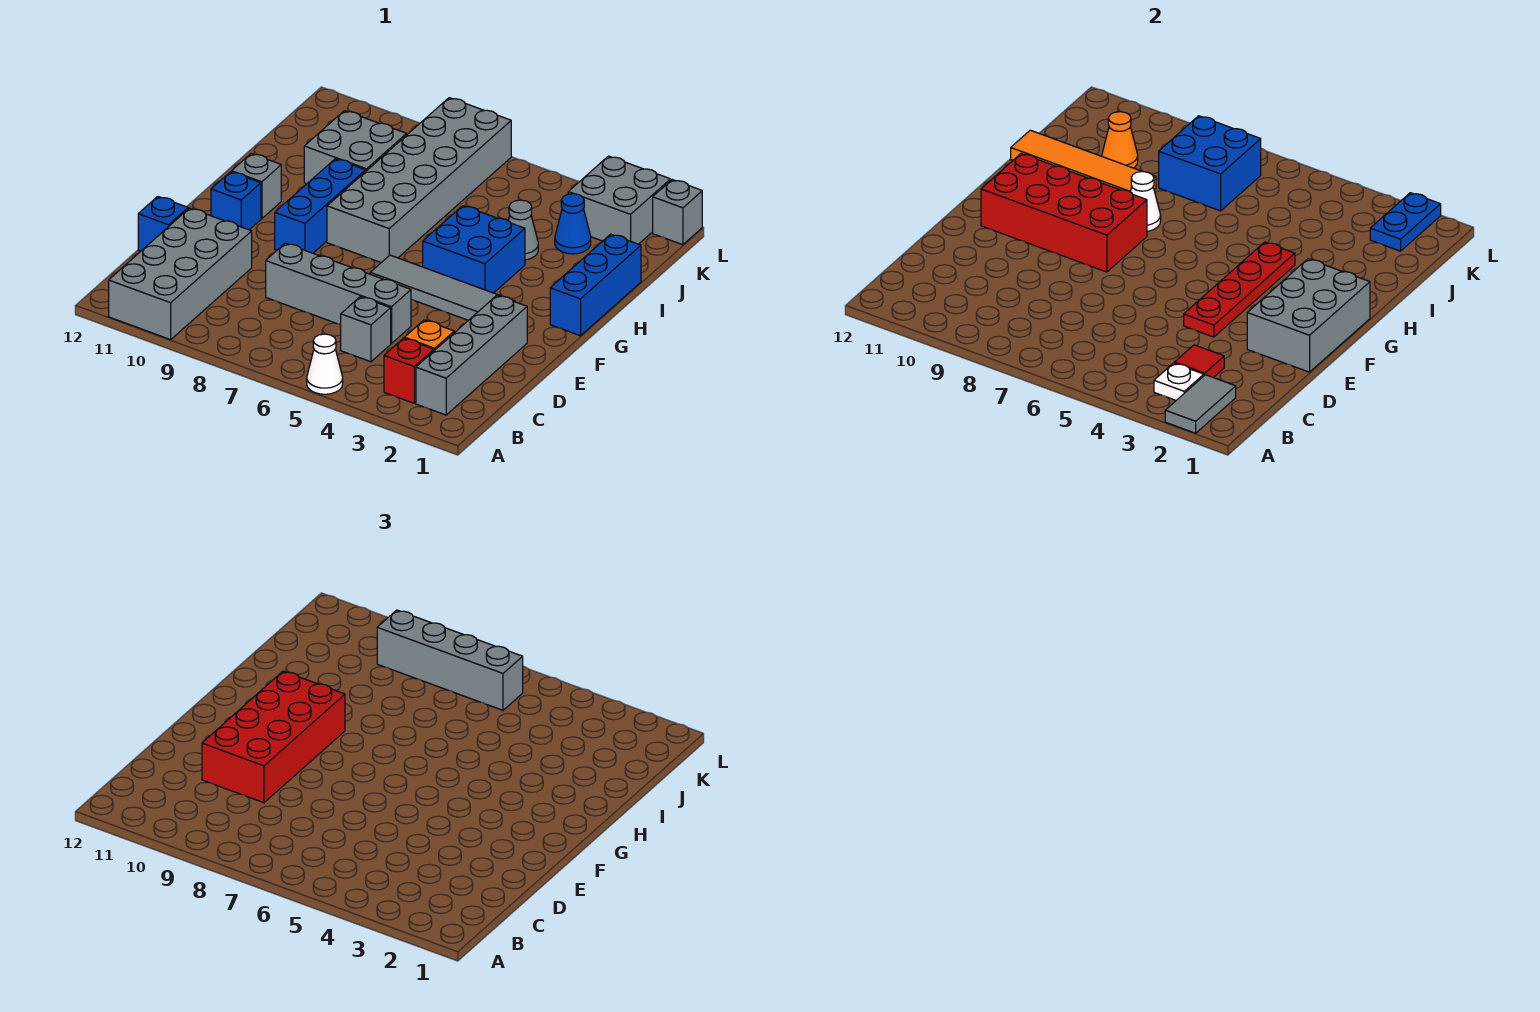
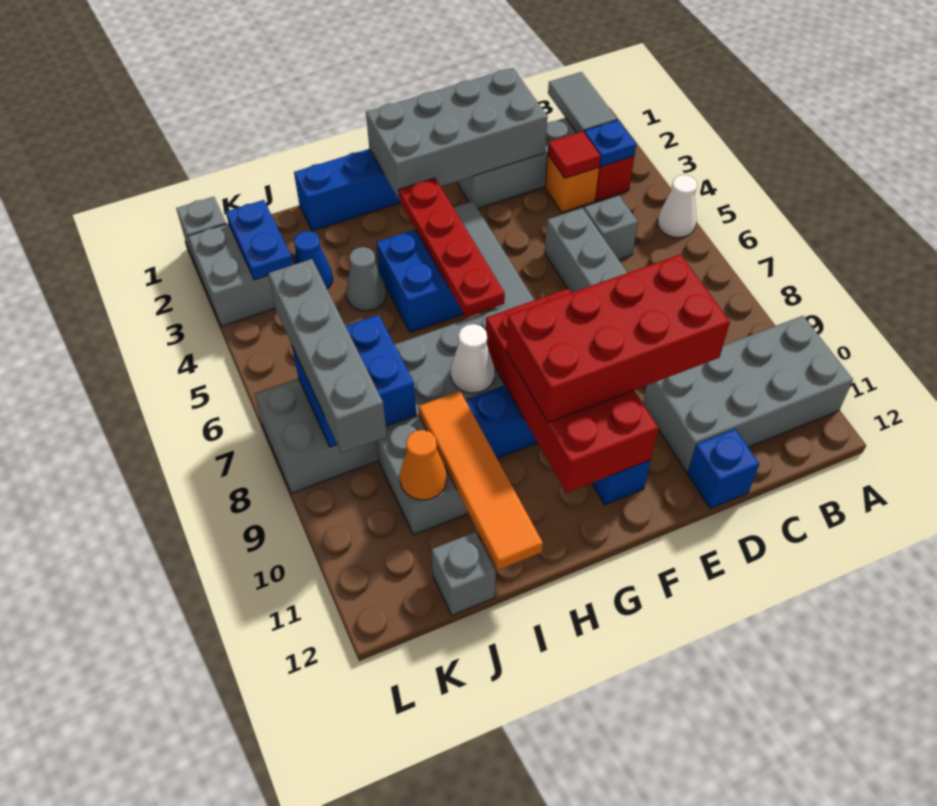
grey tile A2:B2 level 2 -> grey tile B1:B2 level 2
white plate B3 level 2 -> blue plate B3 level 2
grey brick E1:G2 level 2 -> grey brick D1:G2 level 2
red plate E4:H4 level 2 -> red plate G3:G6 level 2
grey brick G11 level 1 -> grey brick J12 level 1
blue plate K2:L2 level 2 -> blue plate K2:K3 level 2

